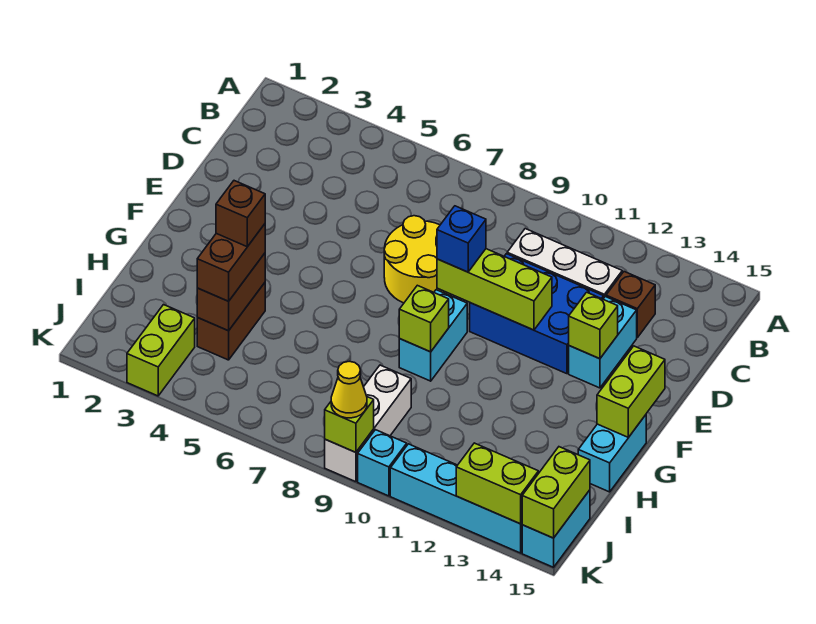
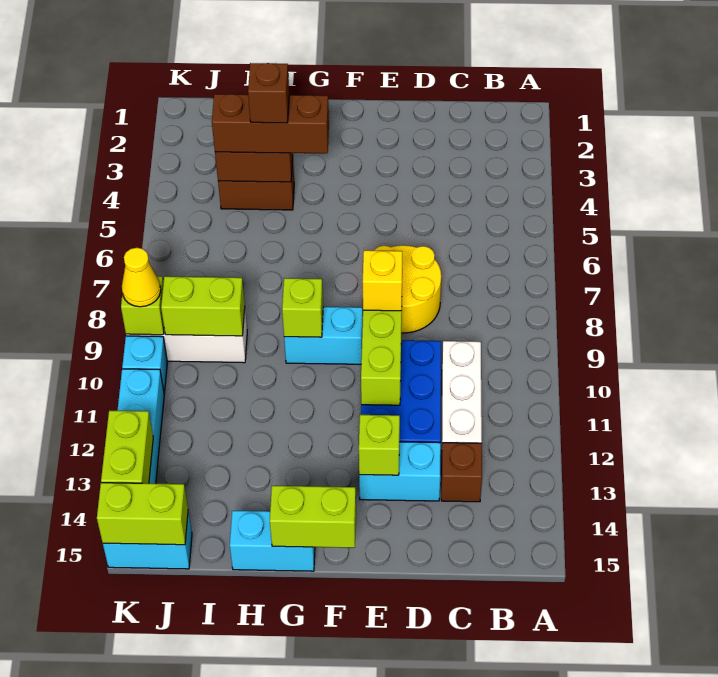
blue brick E9 level 3 -> yellow brick E9 level 3
brown brick H4:I4 level 3 -> brown brick G4:I4 level 3
lime brick J3:K3 level 1 -> lime brick I9:J9 level 2

